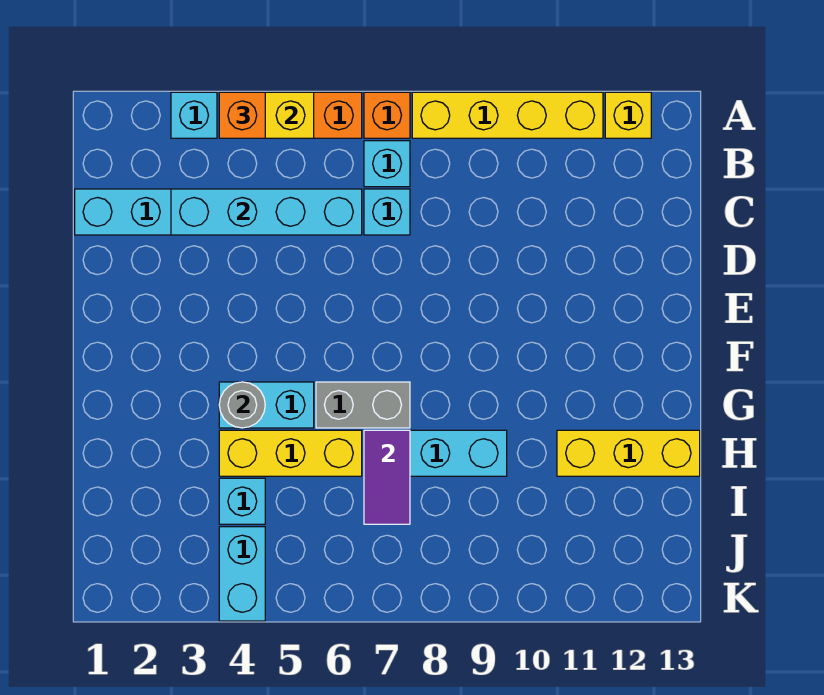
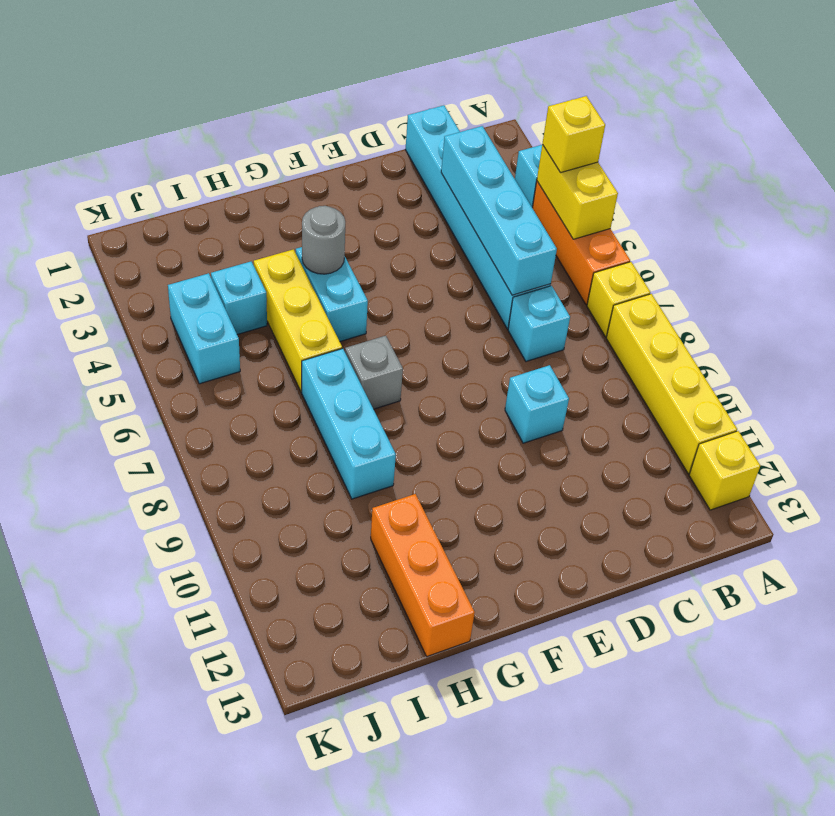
orange brick A4 level 3 -> yellow brick A4 level 3
orange brick A7 level 1 -> yellow brick A7 level 1
cyan brick B7 level 1 -> cyan brick D9 level 1
grey brick G6:G7 level 1 -> grey brick G7 level 1
purple tile H7:I7 level 2 -> none
yellow brick H11:H13 level 1 -> orange brick H11:H13 level 1
cyan brick J4:K4 level 1 -> cyan brick J4:J5 level 1

